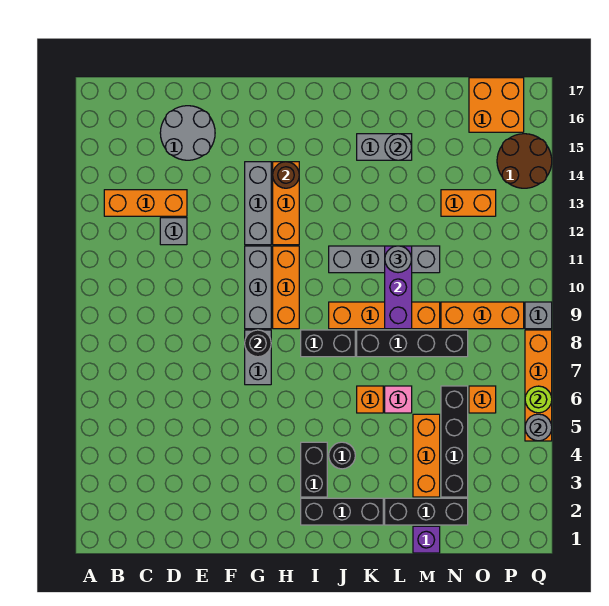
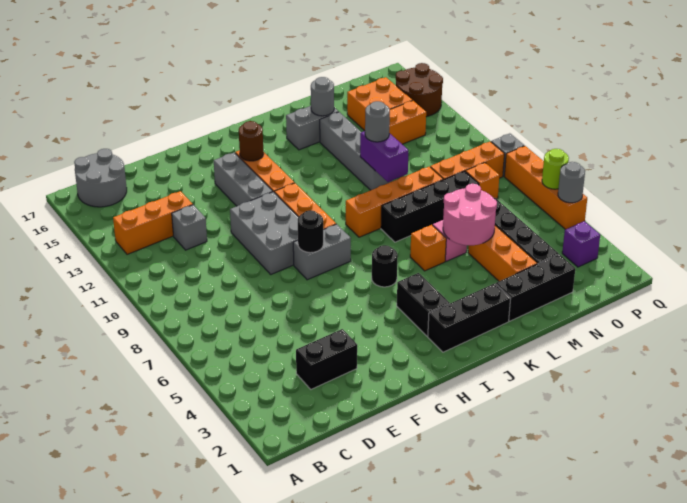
grey round brick D15:E16 level 1 -> grey round brick B16:C17 level 1
grey brick G7:G8 level 1 -> grey brick G8:H8 level 1
grey brick G9:G11 level 1 -> grey brick F9:G11 level 1
black brick I8:J8 level 1 -> black brick D3:E3 level 1
black round brick J4 level 1 -> black round brick I6 level 1
grey brick J11:M11 level 1 -> grey brick L11:L14 level 1
none -> pink round brick L5:M6 level 2
purple brick L9:L11 level 2 -> purple brick L10:L11 level 2
purple brick M1 level 1 -> purple brick P3 level 1
orange brick O6 level 1 -> orange brick O8 level 1
orange brick O16:P17 level 1 -> orange brick N14:O15 level 1

